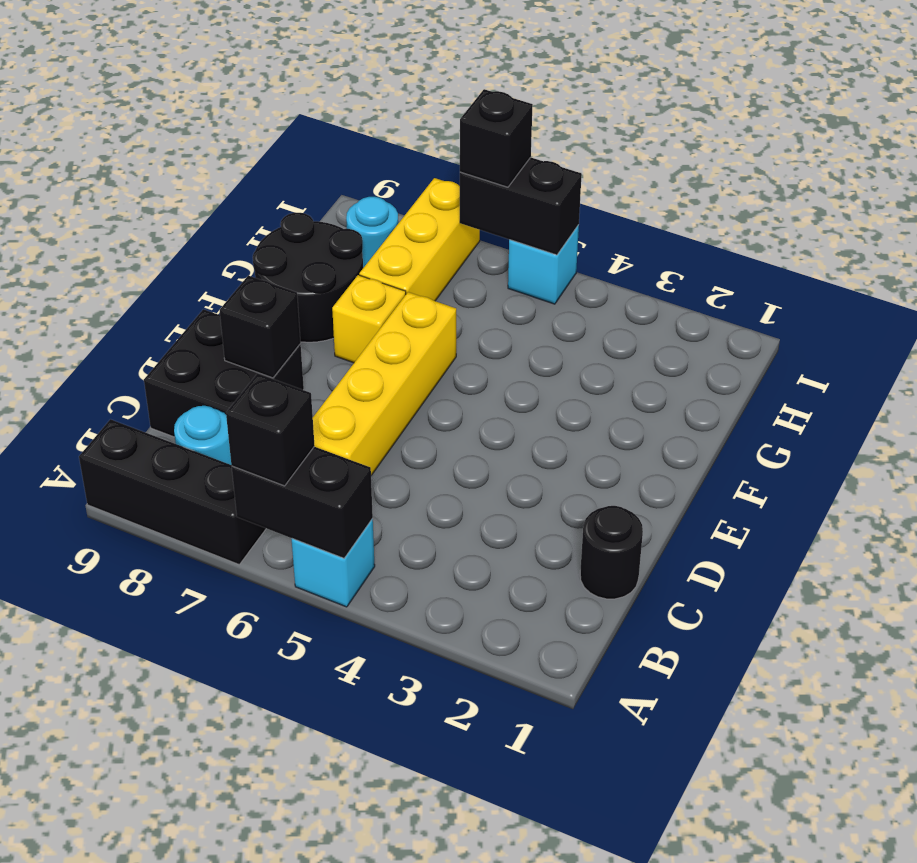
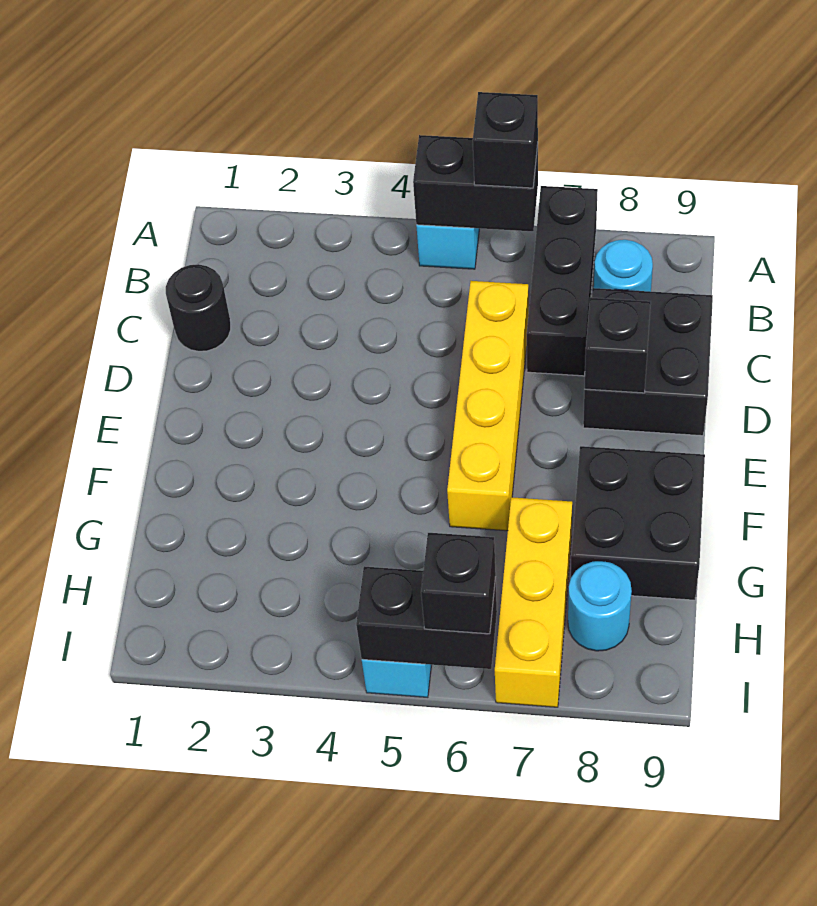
black brick A7:A9 level 1 -> black brick A7:C7 level 1
yellow brick F7 level 1 -> none
black round brick F8:G9 level 1 -> black brick F8:G9 level 1

